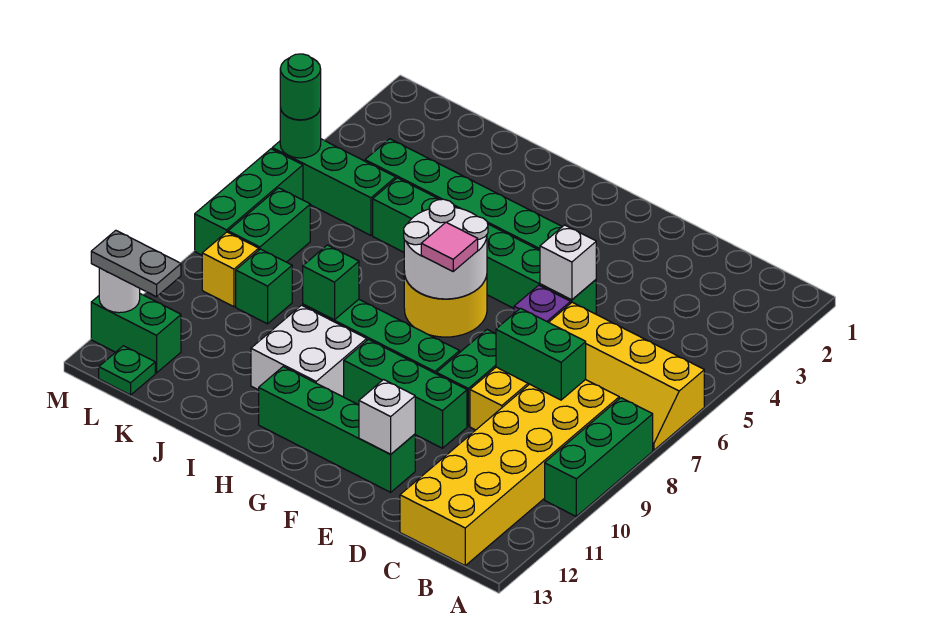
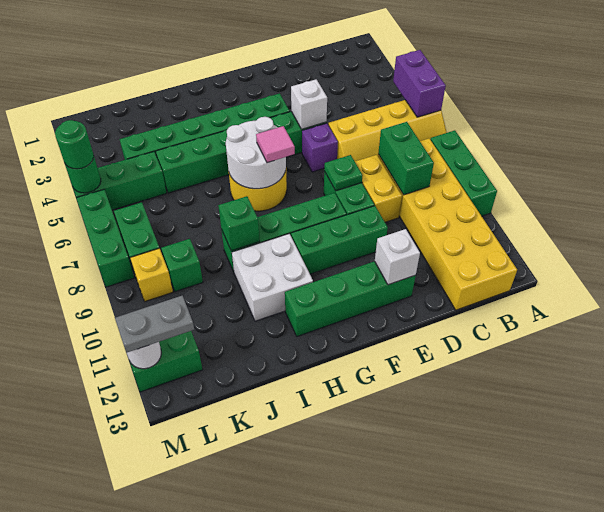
none -> purple brick A5:A6 level 2
green brick C8:D8 level 2 -> green brick C8:C9 level 2
green plate L13 level 1 -> green plate E8 level 2

